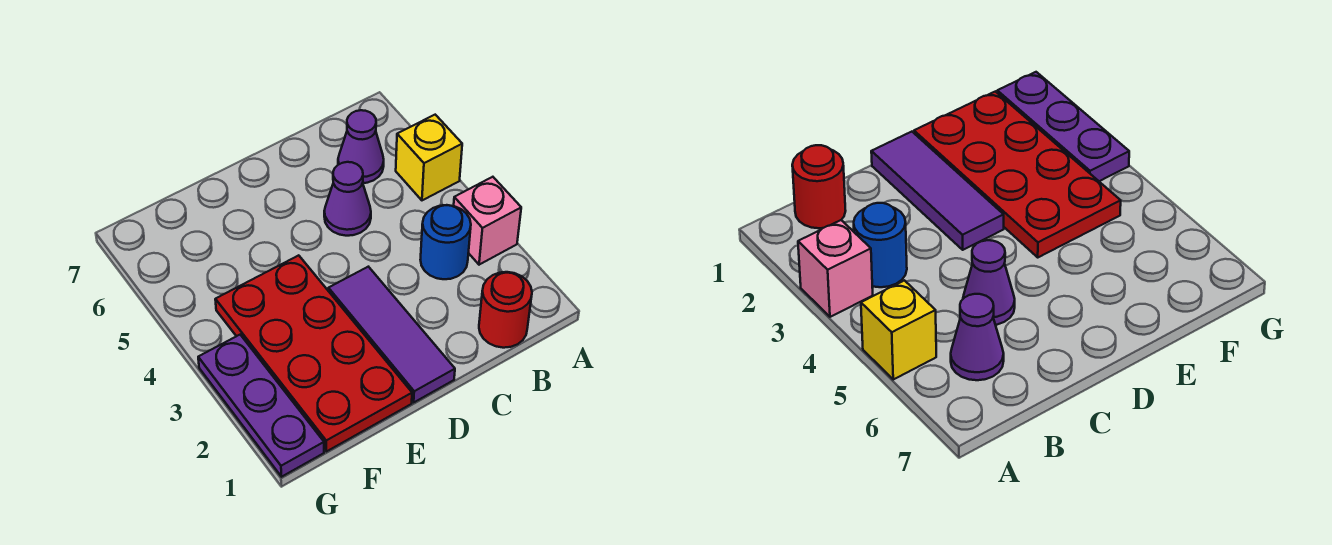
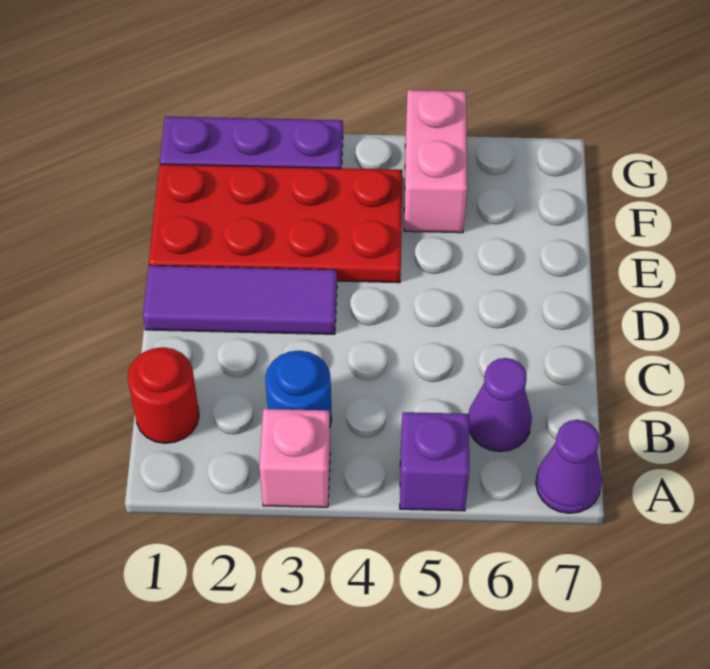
yellow brick A5 level 1 -> purple brick A5 level 1
purple cone C5 level 1 -> purple cone A7 level 1
none -> pink brick F5:G5 level 1

